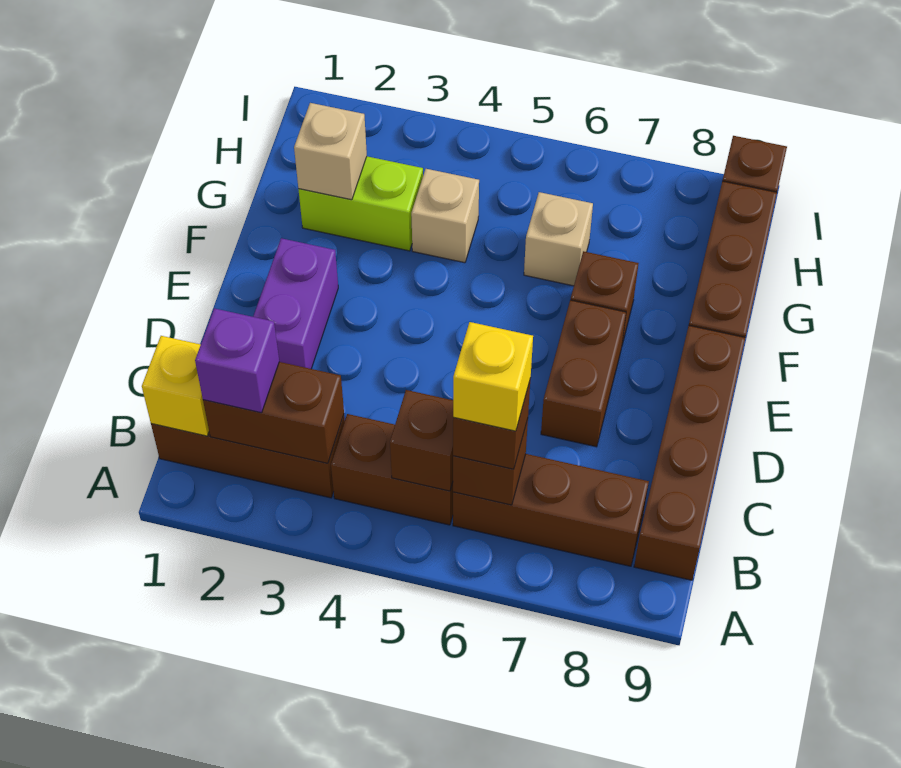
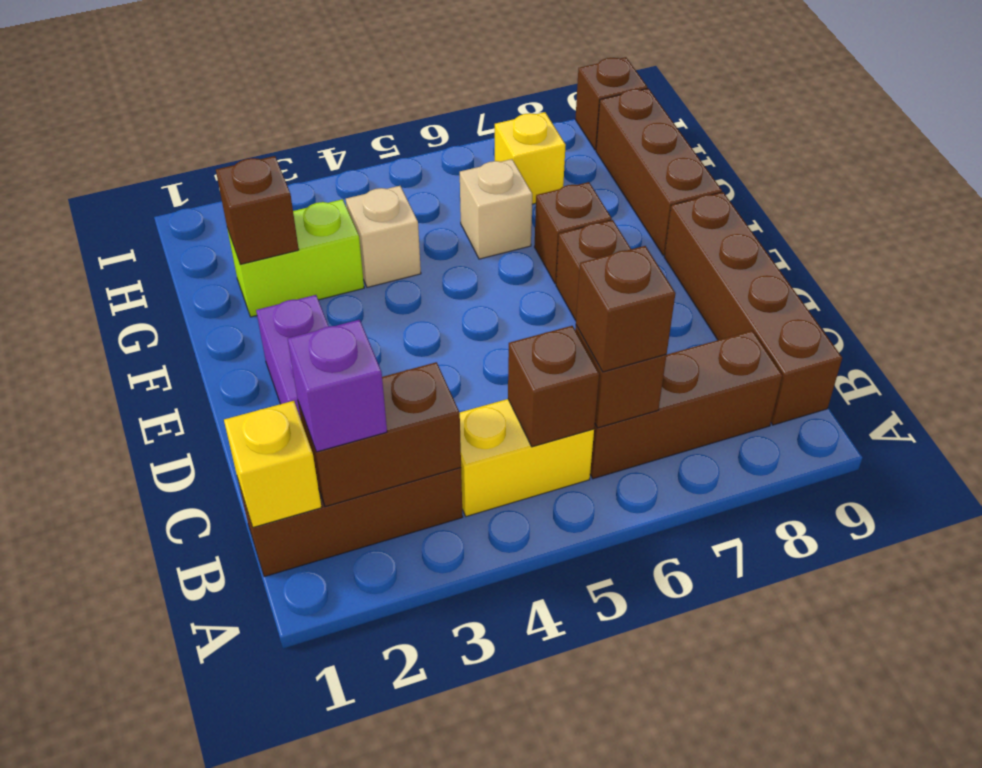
brown brick B4:B5 level 1 -> yellow brick B4:B5 level 1
yellow brick B6 level 4 -> yellow brick H7 level 1
tan brick G2 level 2 -> brown brick G2 level 2

